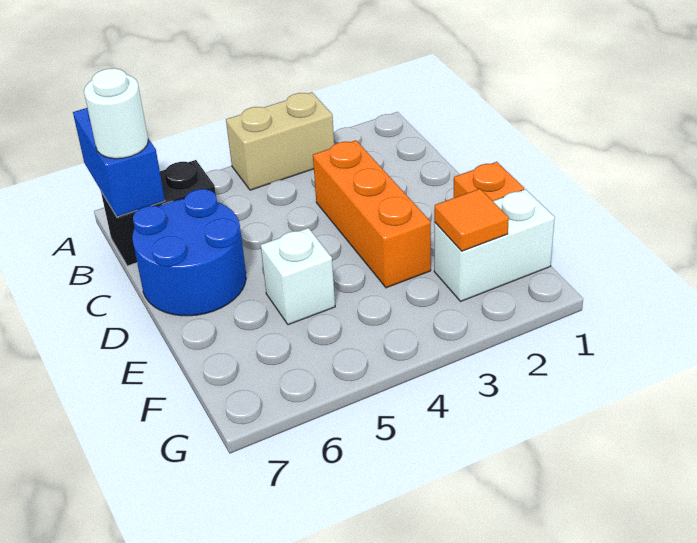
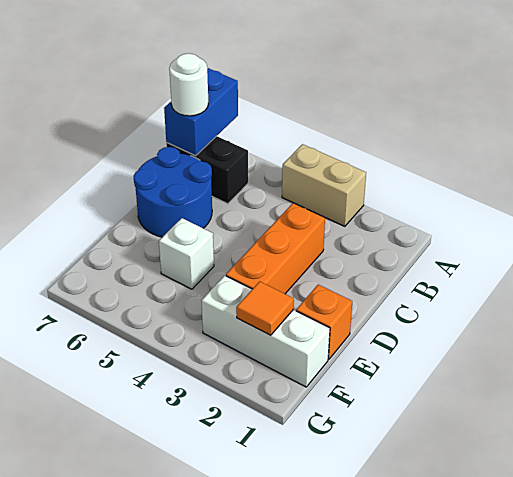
white brick F1:F2 level 1 -> white brick F1:F3 level 1

